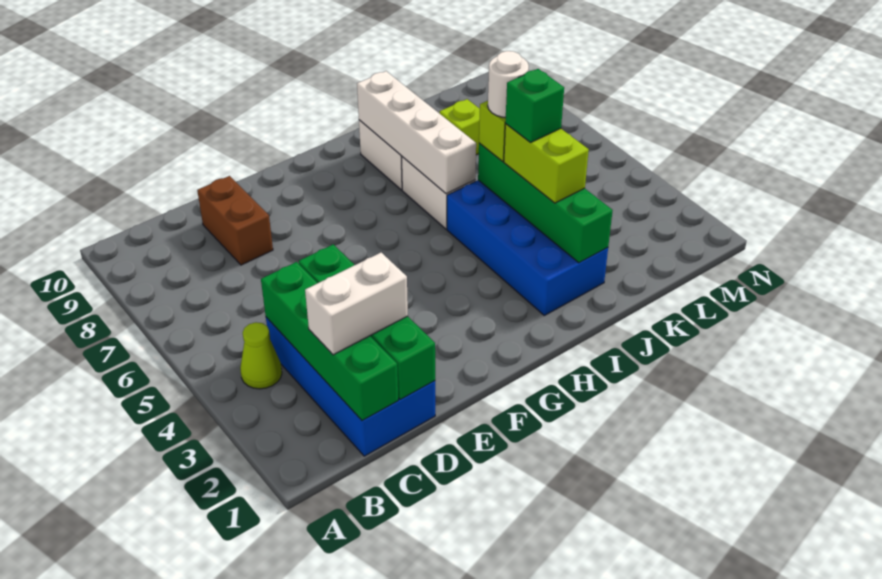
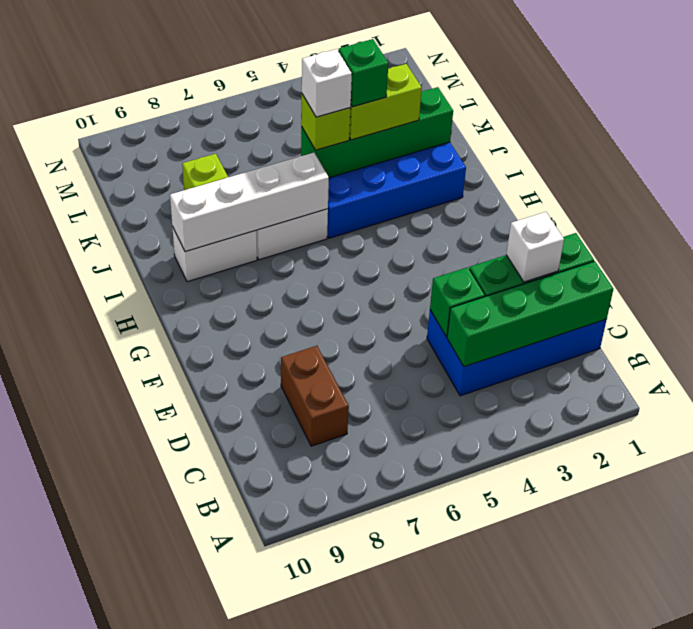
lime cone B4 level 1 -> none
white brick C2:D2 level 3 -> white brick D2 level 3
brown brick D8:D9 level 1 -> brown brick C8:D8 level 1
white round brick J5 level 4 -> white brick J5 level 4

